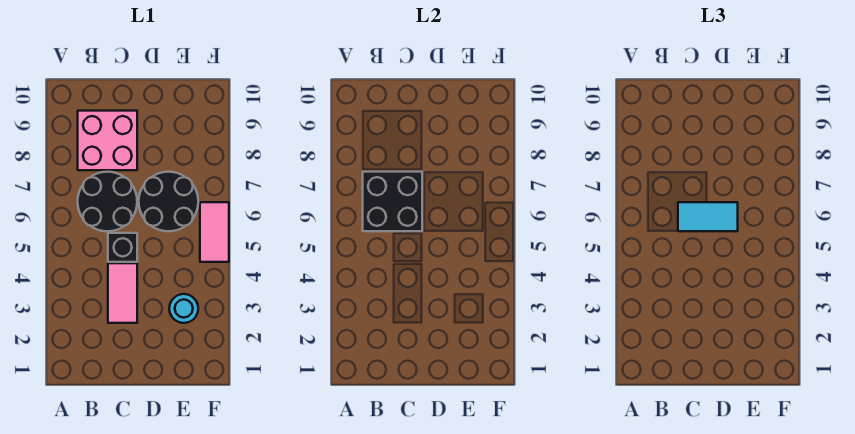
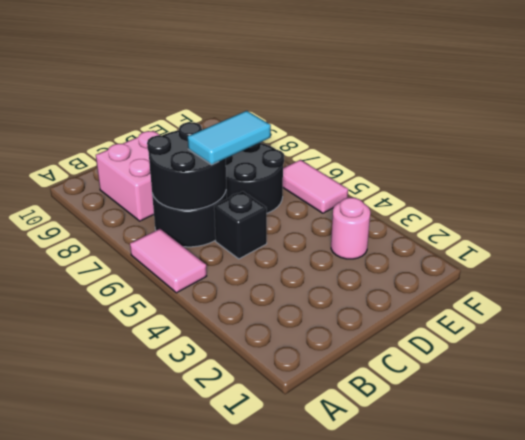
black brick B6:C7 level 2 -> black round brick B6:C7 level 2
pink tile C3:C4 level 1 -> pink tile A5:A6 level 1
cyan round brick E3 level 1 -> pink round brick E3 level 1

